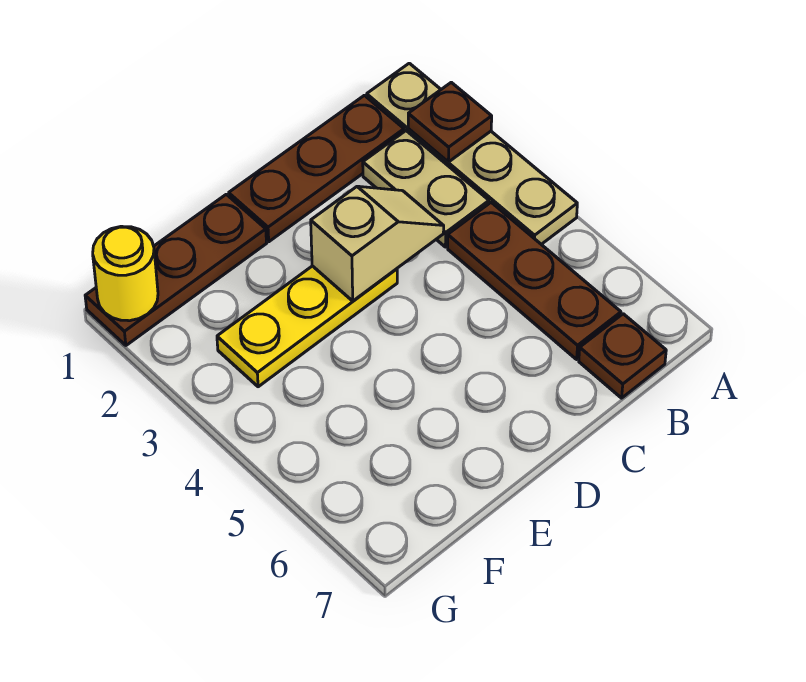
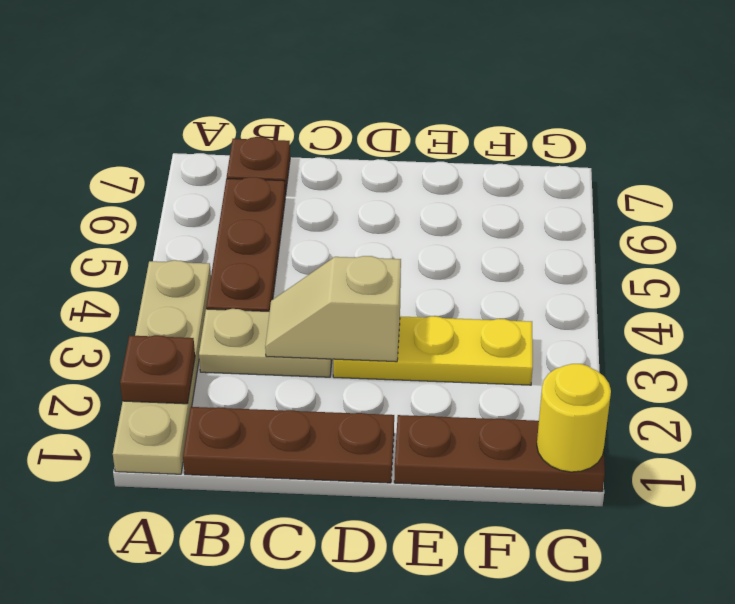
tan plate B2:B3 level 1 -> tan plate B3:C3 level 1

